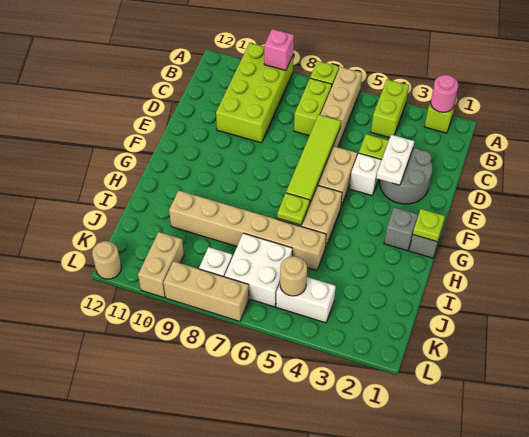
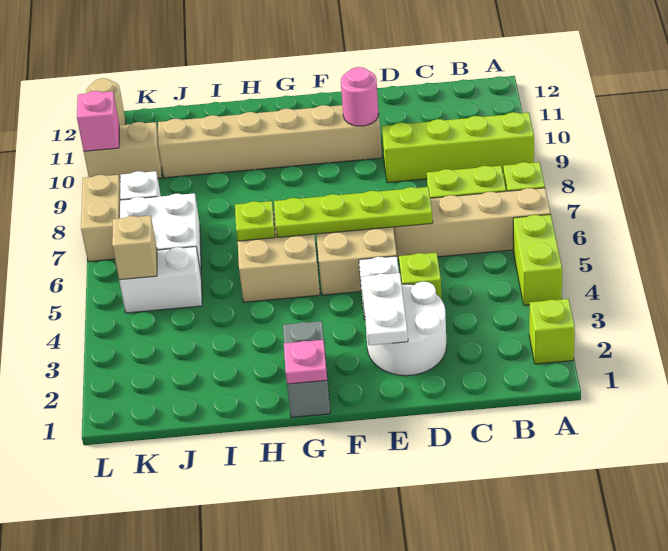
pink round brick A2 level 2 -> pink round brick E10 level 2
lime brick A4:B4 level 1 -> lime brick A4:A5 level 1
lime brick A9:D10 level 1 -> lime brick A9:D9 level 1
pink brick A9 level 2 -> pink brick L10 level 2
grey round brick D2:E3 level 1 -> white round brick D2:E3 level 1
white plate D3:E3 level 2 -> white plate E2:E3 level 2
lime tile D6:G6 level 2 -> lime plate D6:G6 level 2
lime plate G1 level 2 -> pink plate G1 level 2
tan brick I5:I10 level 1 -> tan brick E10:J10 level 1
white brick K4:K5 level 1 -> white brick J5:K5 level 1
tan round brick K5 level 2 -> tan brick K5 level 2
tan brick L7:L9 level 1 -> tan brick L7:L8 level 1

